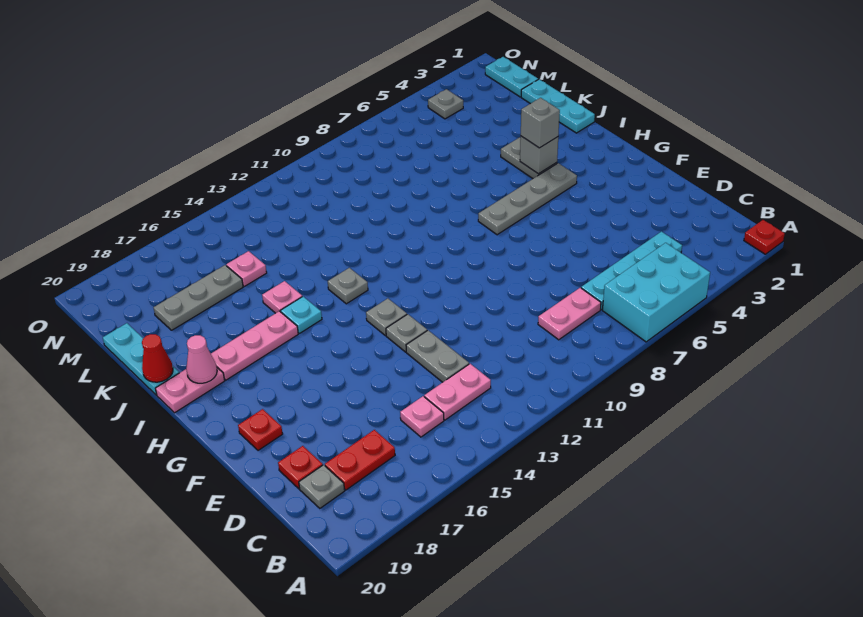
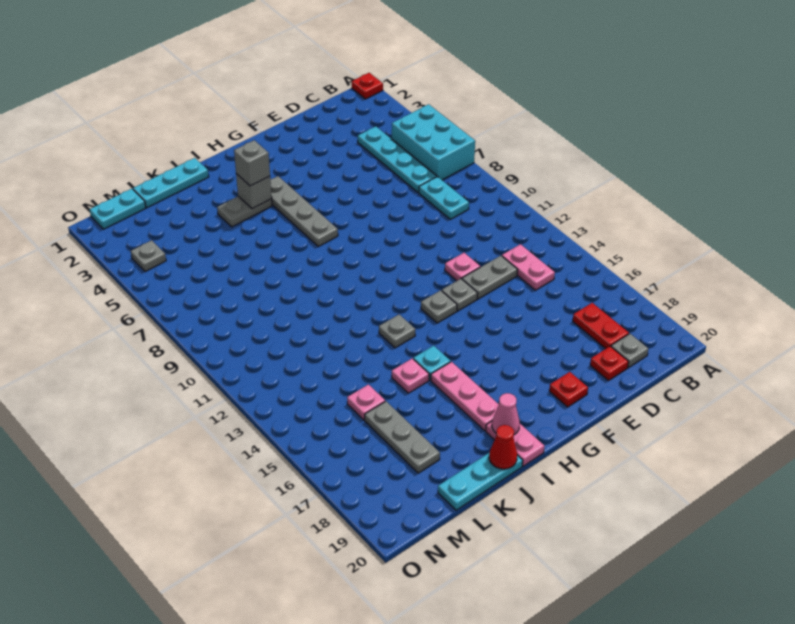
pink plate C8:C9 level 1 -> cyan plate C8:C9 level 1
pink plate C15 level 1 -> pink plate E12 level 1

